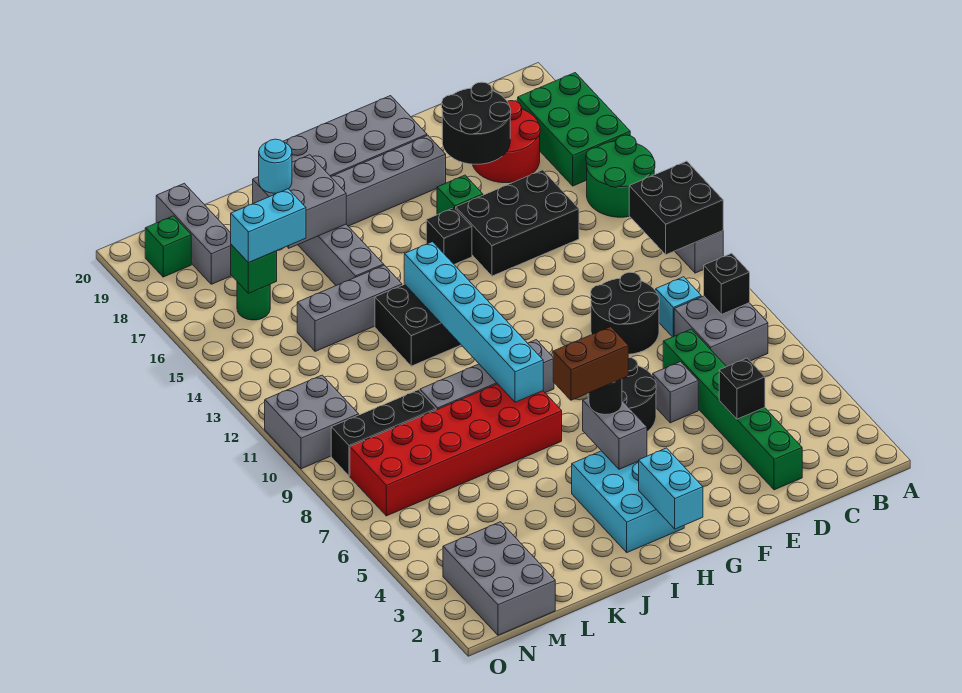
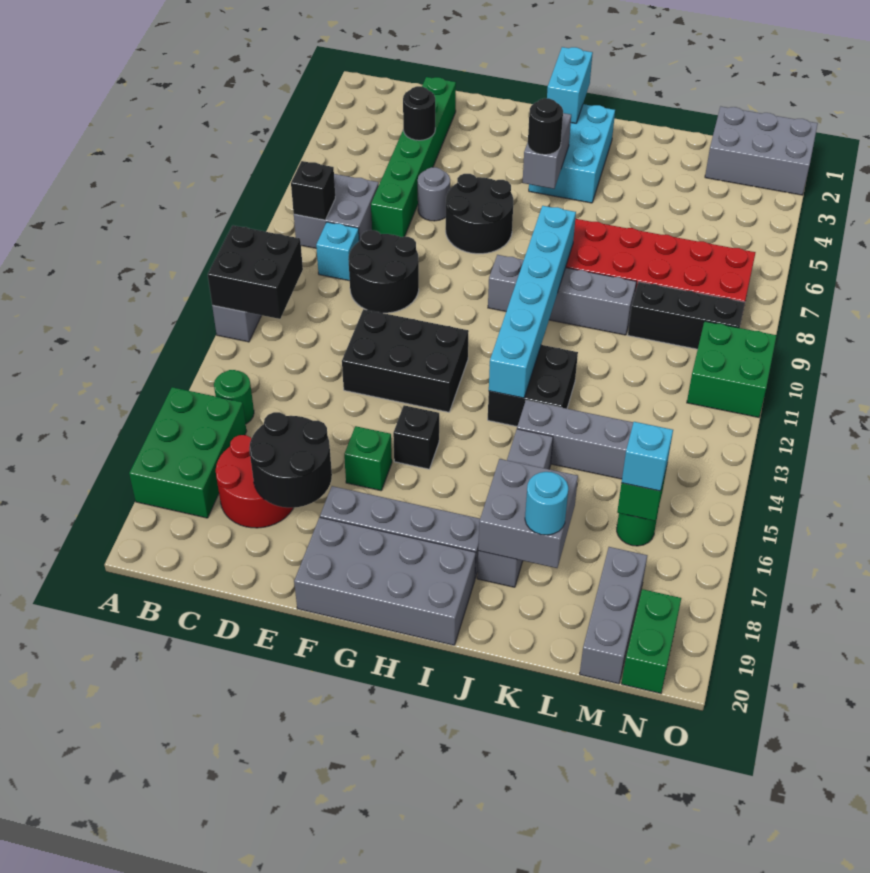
green round brick A14:B15 level 1 -> green round brick B15 level 1
black brick D4 level 2 -> black round brick D4 level 2
black brick D14:F15 level 1 -> black brick E12:G13 level 1
grey brick E6 level 1 -> grey round brick E6 level 1
brown brick H5:I5 level 4 -> none
cyan brick L16:M16 level 3 -> cyan brick M16 level 3
grey brick M1:N3 level 1 -> grey brick M1:O2 level 1
grey brick N10:O11 level 1 -> green brick N10:O11 level 1
green brick N19 level 1 -> green brick N19:N20 level 1

